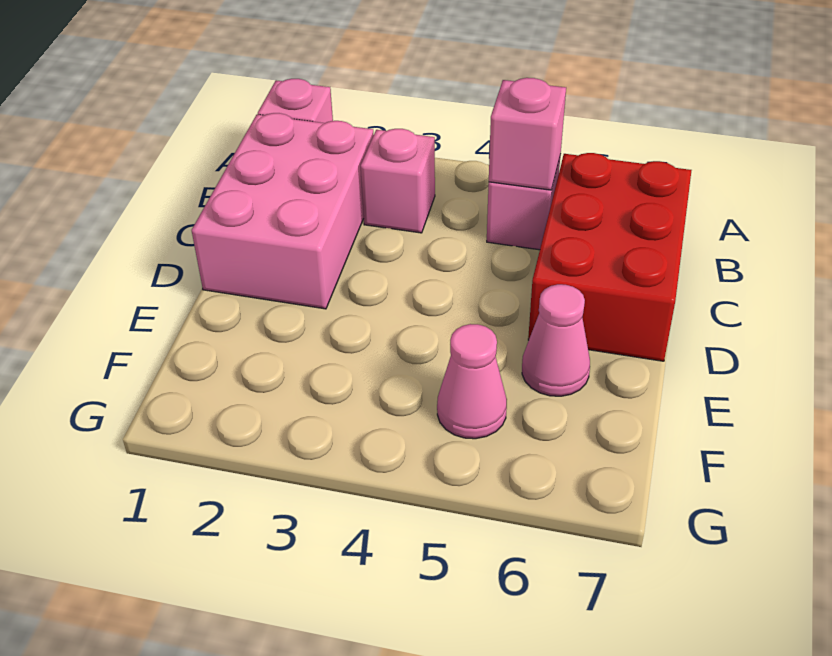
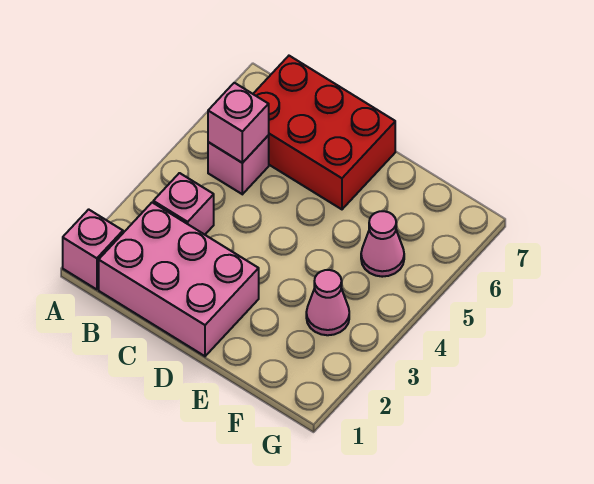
pink cone E6 level 1 -> pink cone F3 level 1

